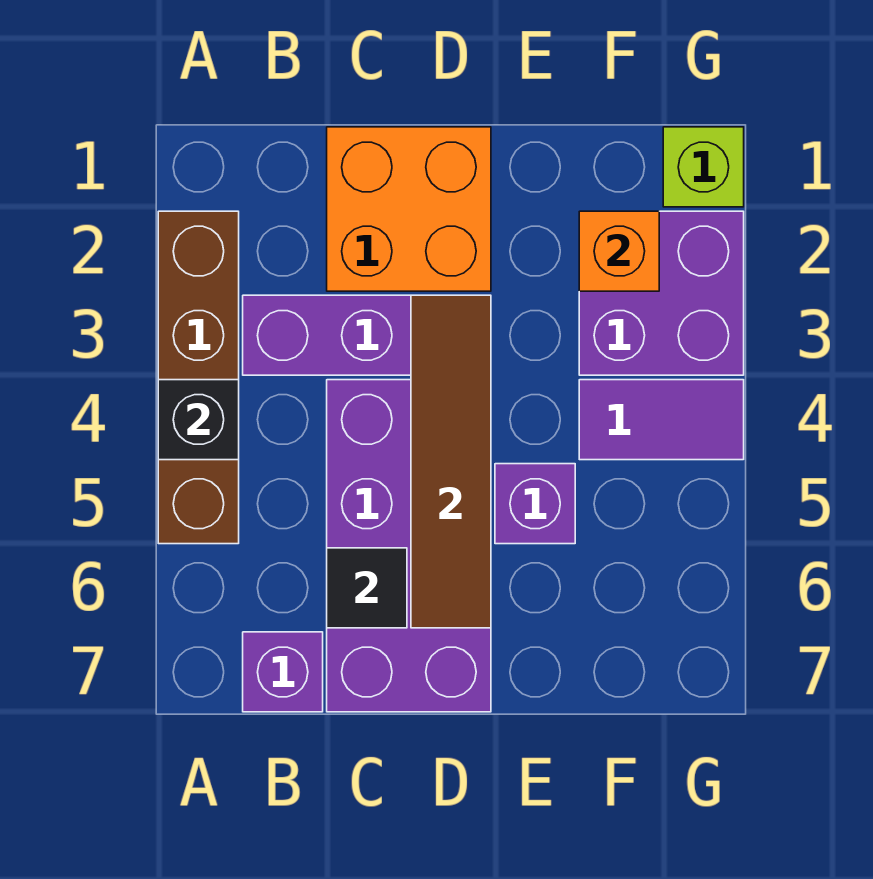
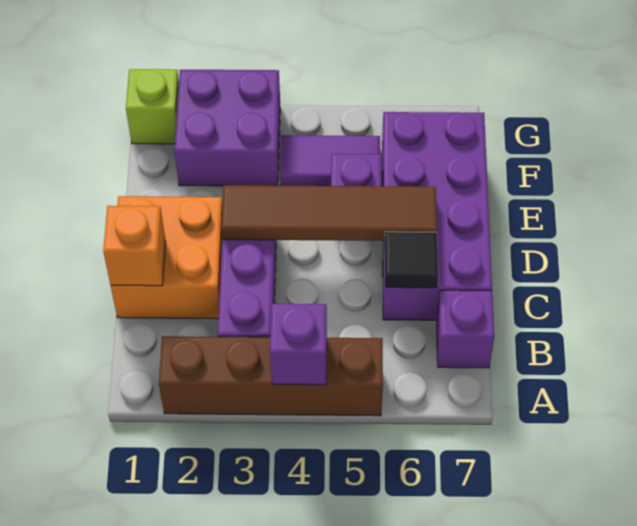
black brick A4 level 2 -> purple brick A4 level 2
purple brick C4:D7 level 1 -> purple brick C6:F7 level 1
orange brick F2 level 2 -> orange brick C1 level 2
purple tile F4:G4 level 1 -> purple tile F4:F5 level 1

